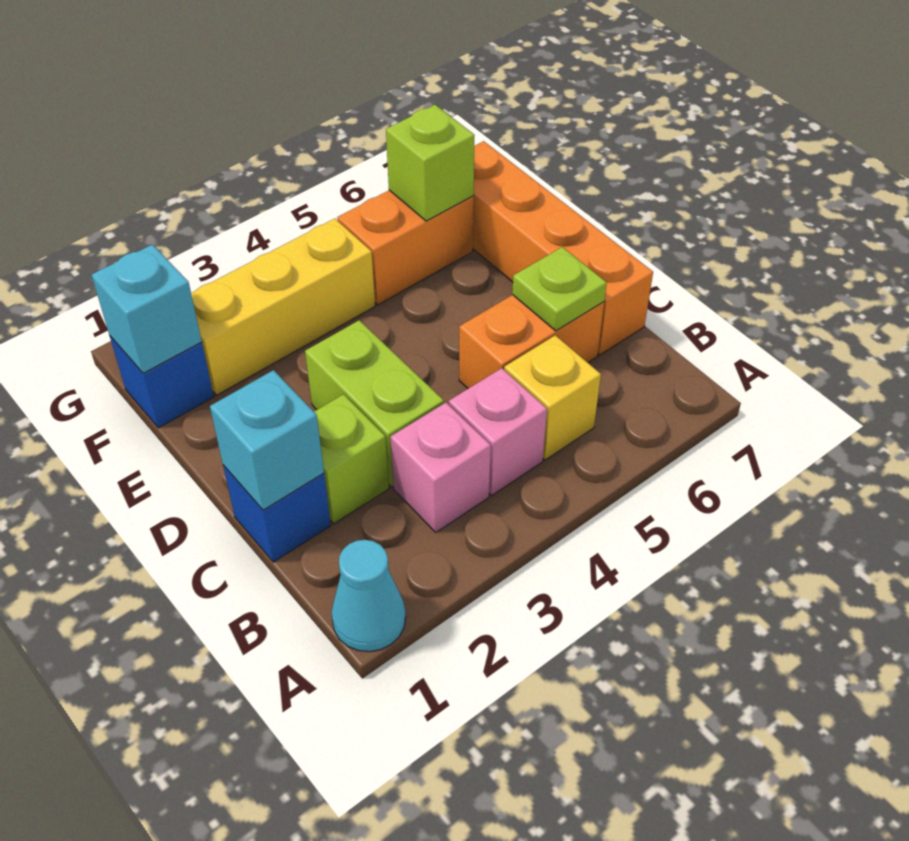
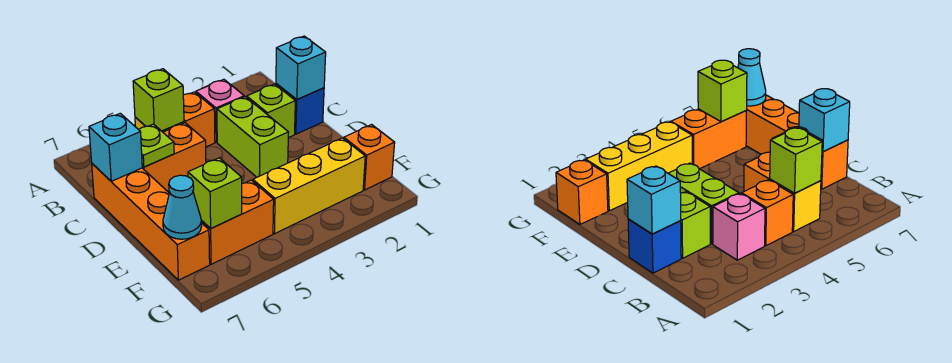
cyan cone A1 level 1 -> cyan cone F7 level 2
pink brick B4 level 1 -> orange brick B4 level 1
none -> lime brick B5 level 2
blue brick F1 level 1 -> orange brick F1 level 1
cyan brick F1 level 2 -> cyan brick C7 level 2

